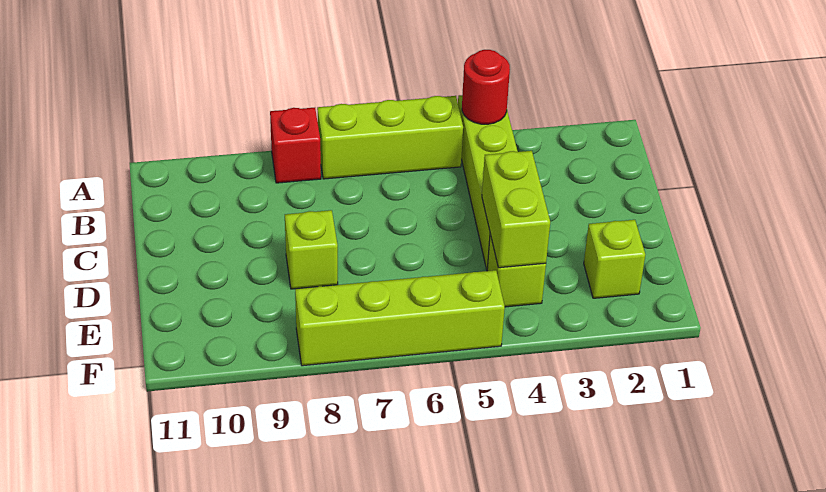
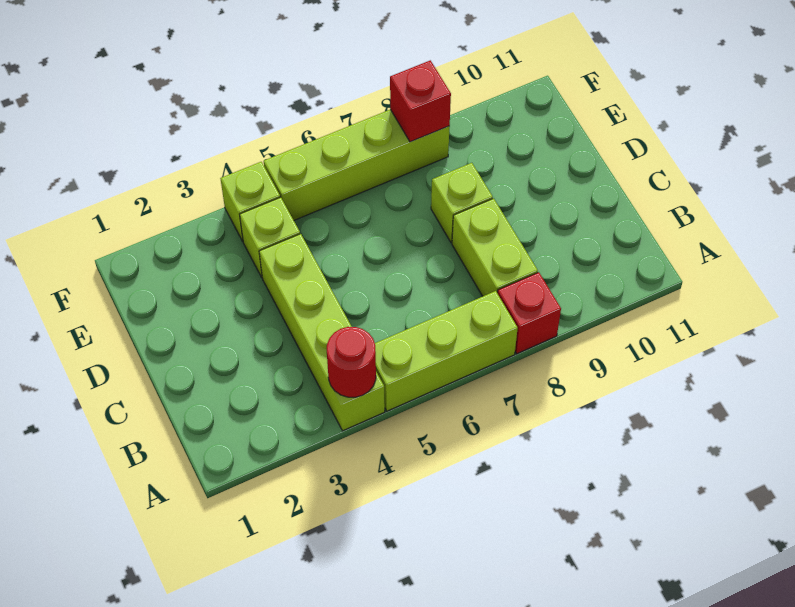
lime brick D4:E4 level 2 -> lime brick B8:C8 level 1
lime brick E2 level 1 -> lime brick F4 level 1
none -> red brick F8 level 2

